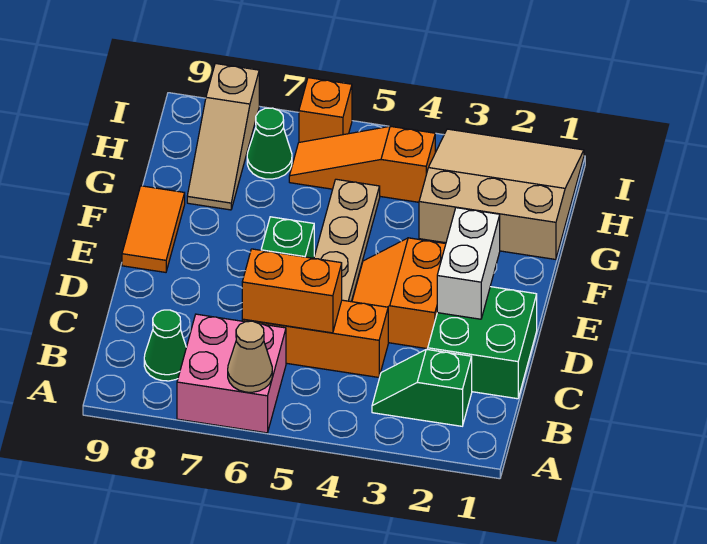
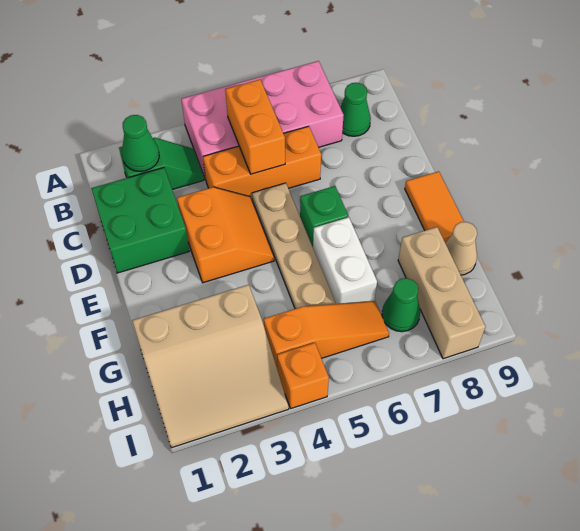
pink brick A6:B7 level 1 -> pink brick A4:B7 level 1
tan cone A6 level 2 -> tan cone G9 level 1
none -> green cone B2 level 2
orange brick C5:C6 level 2 -> orange brick B5:C5 level 2
white brick D2:E2 level 2 -> white brick F6:G6 level 1
tan slope G8:I8 level 1 top I -> tan brick G8:I8 level 1
orange brick I6 level 1 -> orange brick I4 level 1

